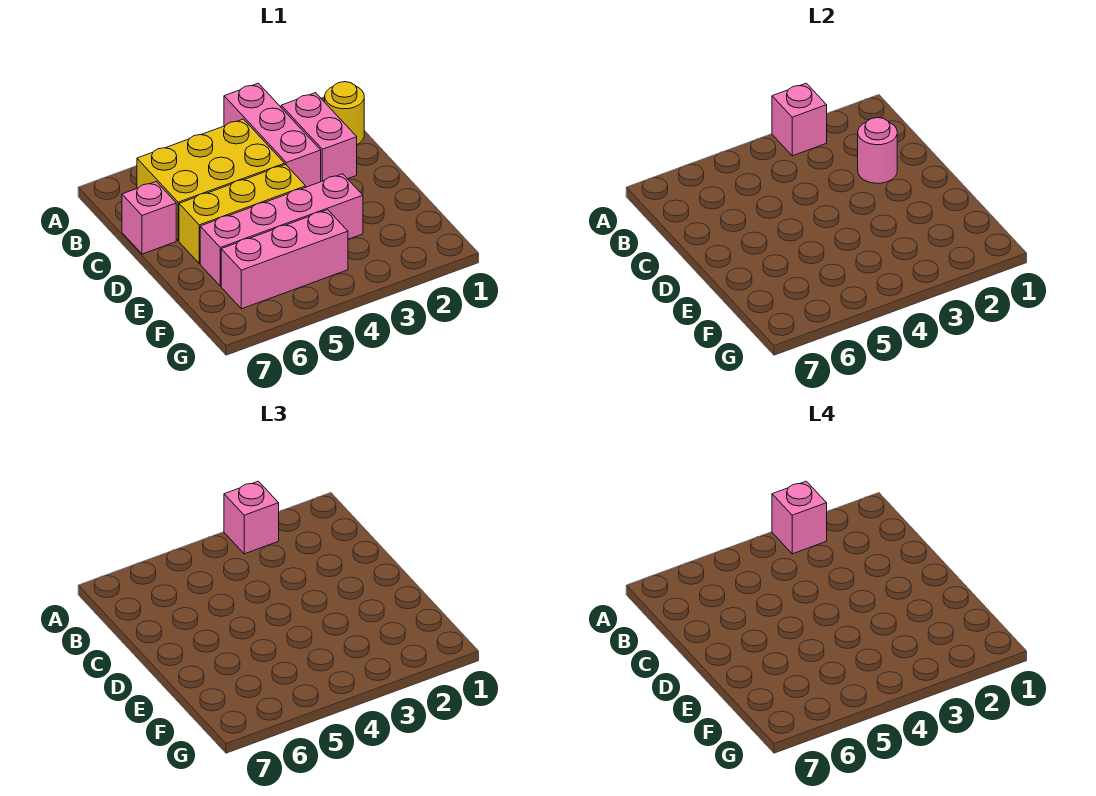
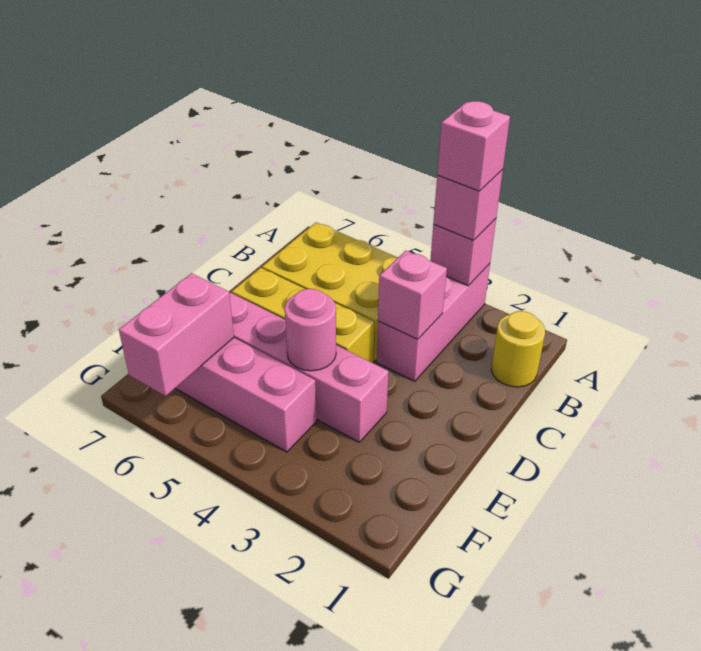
pink brick B2:C2 level 1 -> pink brick F6:G6 level 2
pink round brick C2 level 2 -> pink round brick E4 level 2
pink brick C7 level 1 -> pink brick C3 level 2

